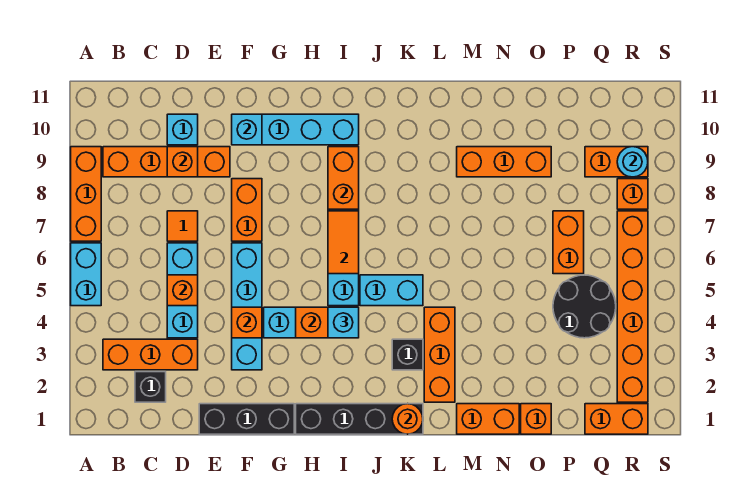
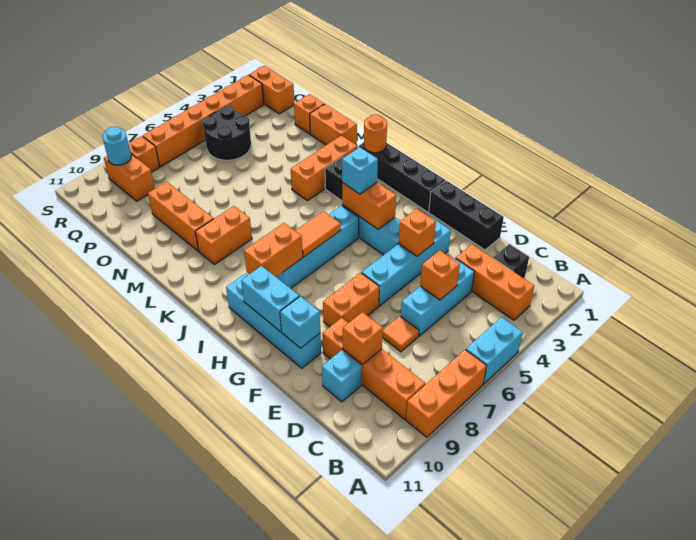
cyan brick J5:K5 level 1 -> cyan brick G10:H10 level 2
orange brick P6:P7 level 1 -> orange brick L8:L9 level 1

